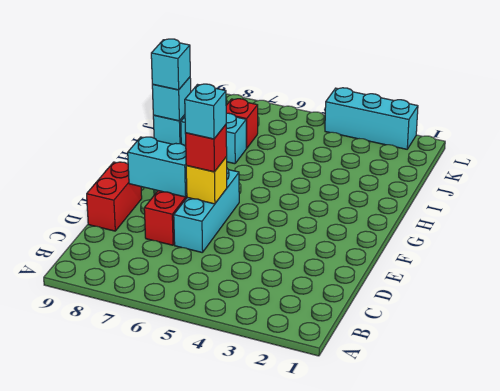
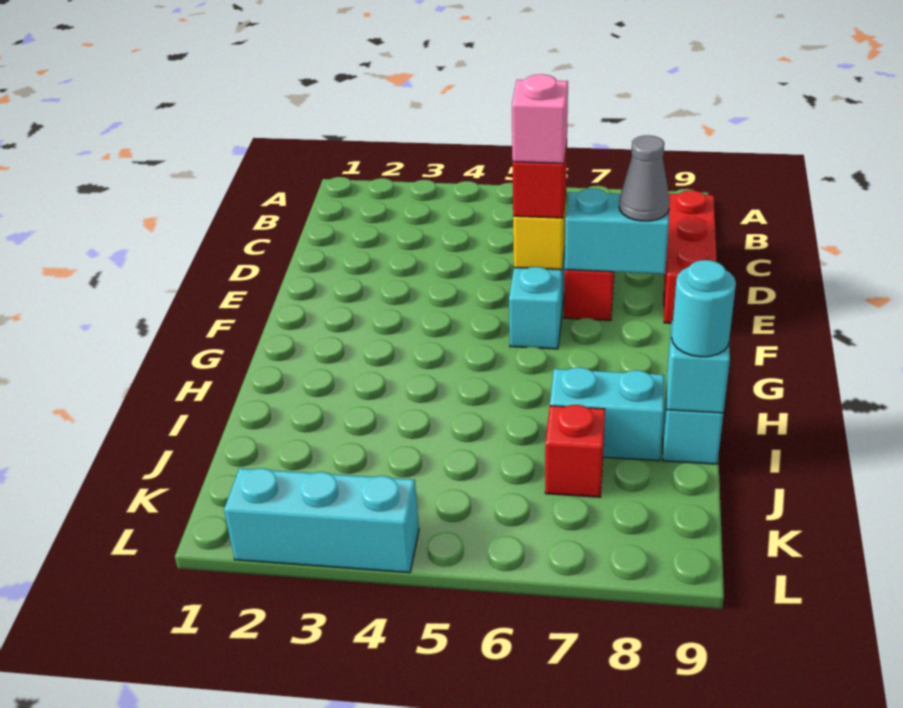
red brick D9:E9 level 1 -> red brick C9:E9 level 1
cyan brick E6 level 4 -> pink brick E6 level 4
none -> grey cone E8 level 3
cyan brick I9 level 3 -> cyan round brick I9 level 3

